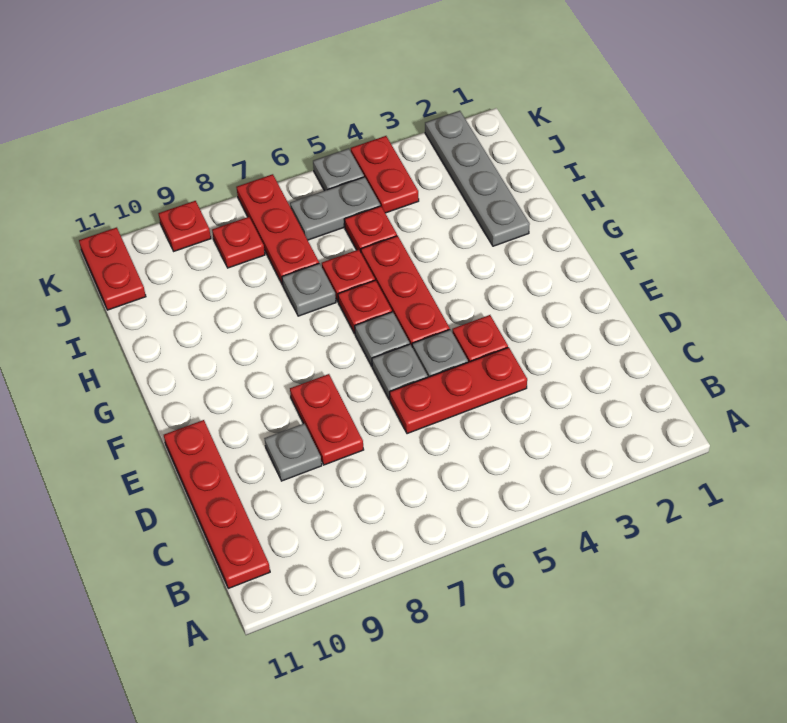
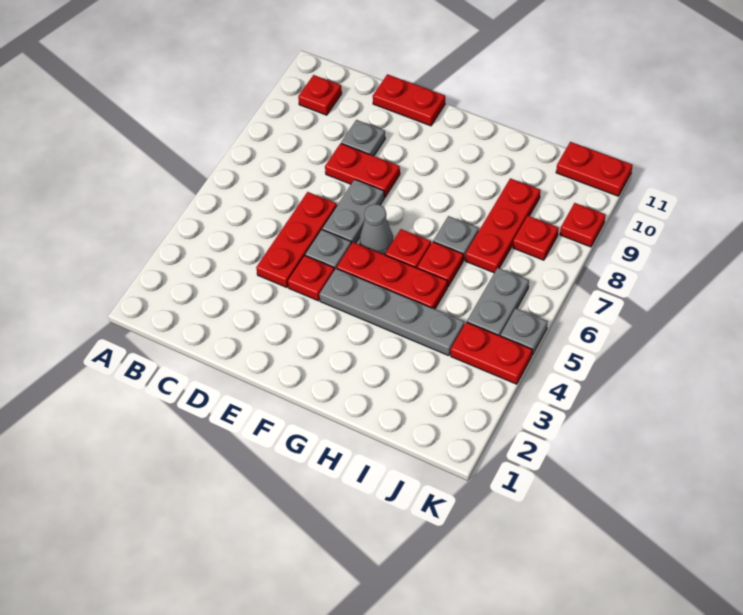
red plate B11:E11 level 1 -> red plate D11:E11 level 1
grey plate E6 level 1 -> grey plate E6:E7 level 1
grey plate F6 level 1 -> grey cone F6 level 1
grey plate H2:K2 level 1 -> grey plate F4:I4 level 1
red plate I5 level 1 -> red plate B10 level 1
red plate I7:K7 level 1 -> red plate I7:I9 level 1

